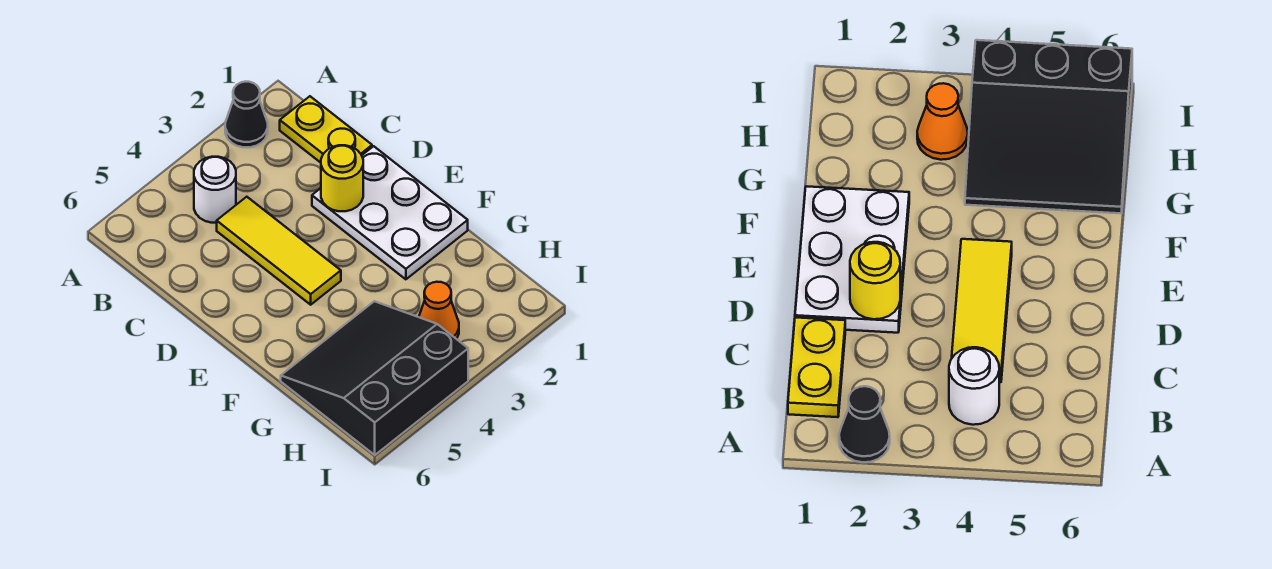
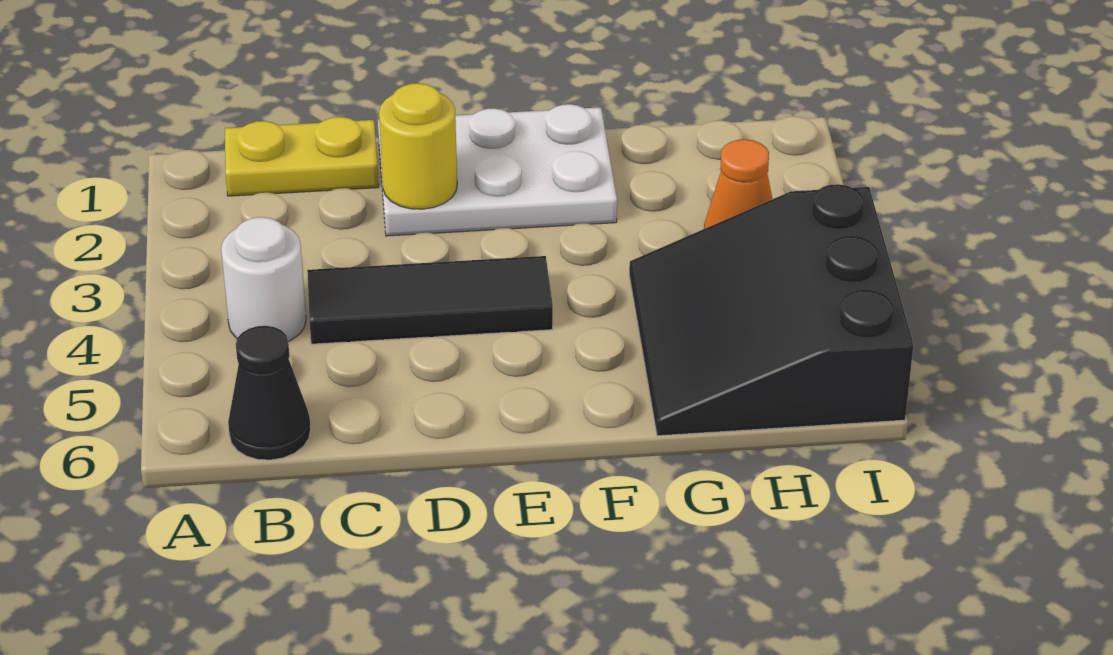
black cone A2 level 1 -> black cone B6 level 1
yellow tile C4:E4 level 1 -> black tile C4:E4 level 1

